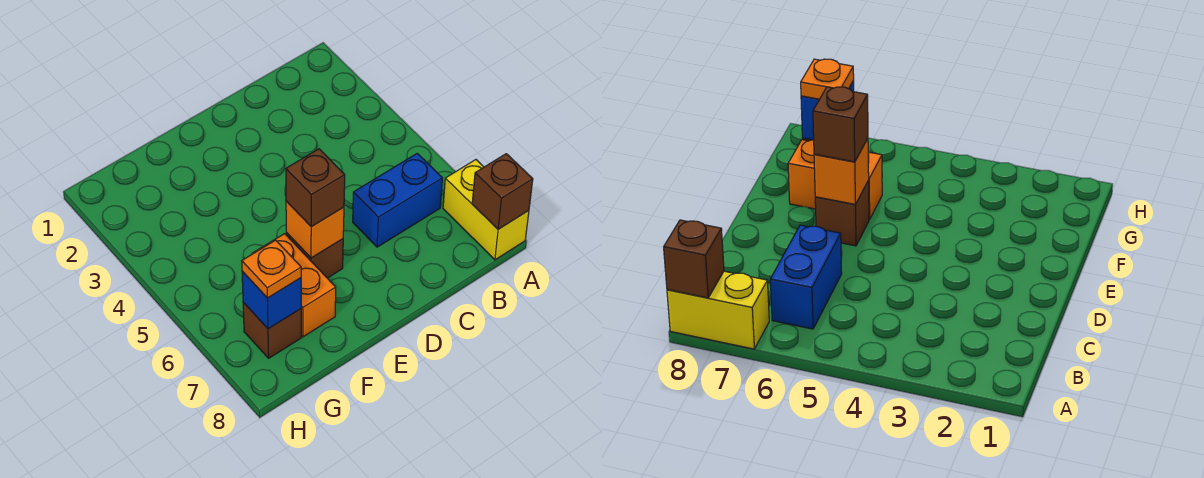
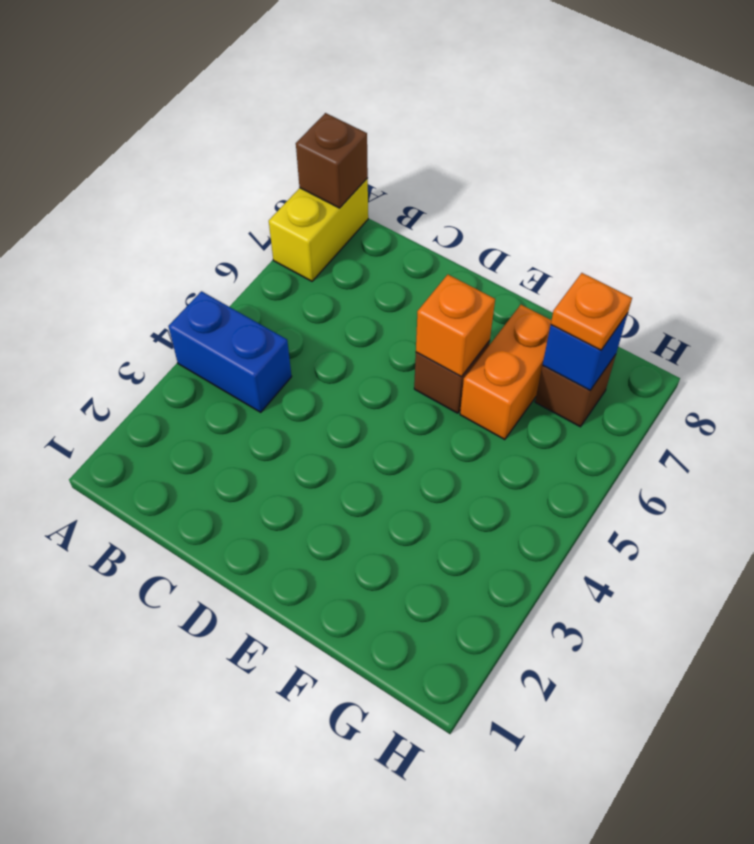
blue brick B6:C6 level 1 -> blue brick A4:B4 level 1
brown brick E6 level 3 -> none

